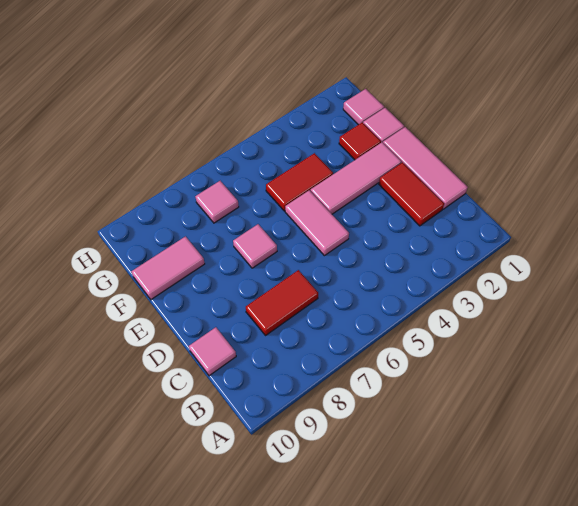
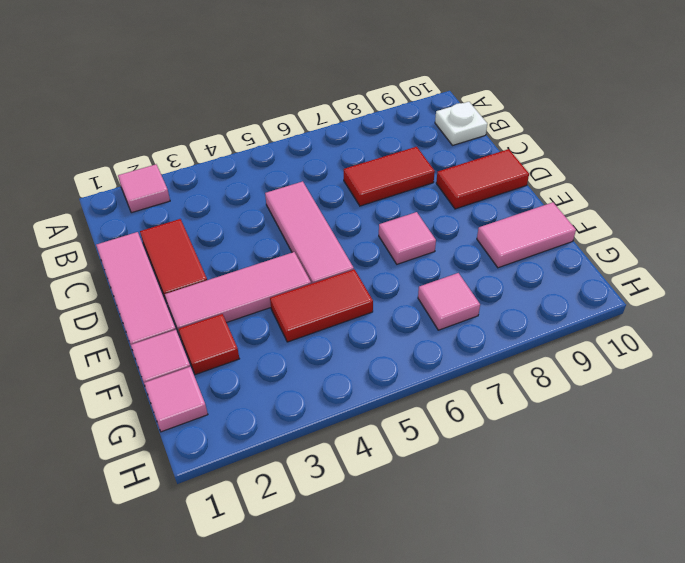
none -> white plate B10 level 1
pink tile C10 level 1 -> pink tile A2 level 1
pink tile D5:E5 level 1 -> pink tile C5:E5 level 1
none -> red tile D9:D10 level 1

